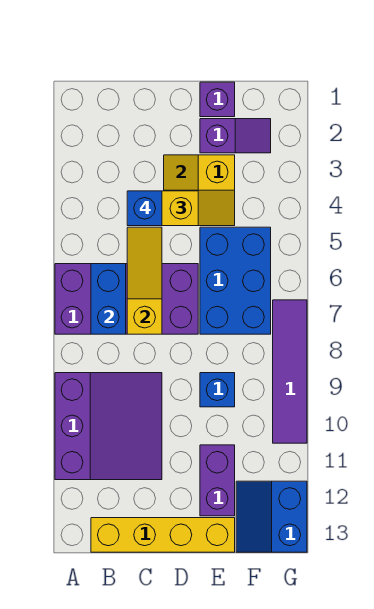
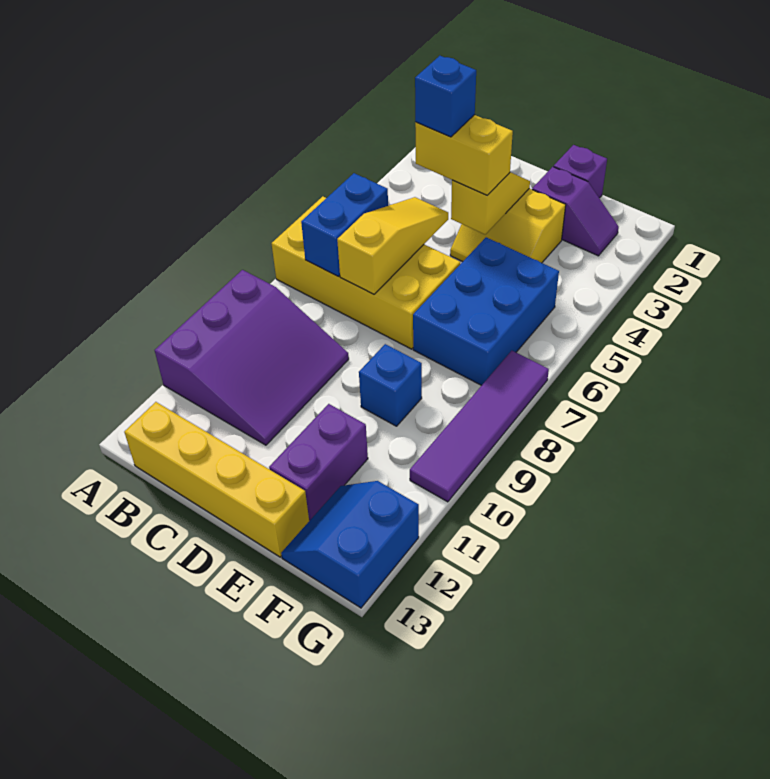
purple brick A6:D7 level 1 -> yellow brick A6:D7 level 1

